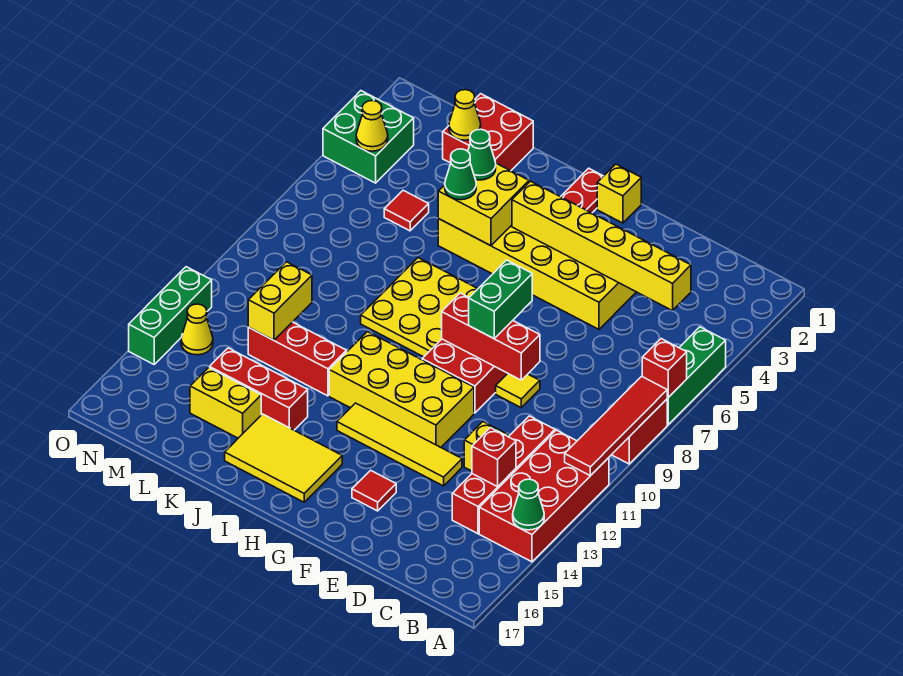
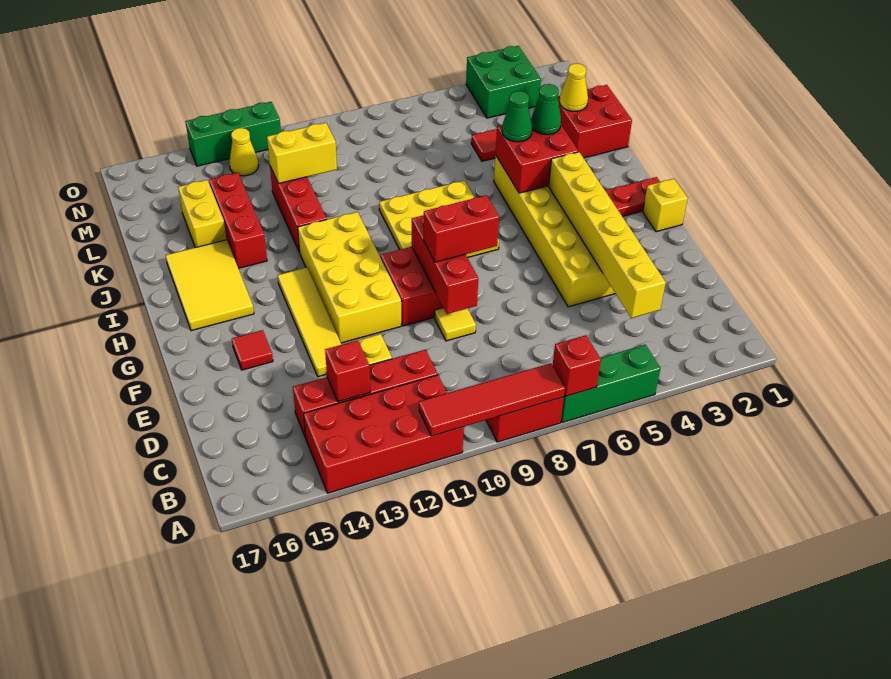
green cone A14 level 2 -> none
green brick F8:F9 level 3 -> red brick F8:F9 level 3
yellow brick I4:J5 level 2 -> red brick I4:J5 level 2
yellow cone N4 level 2 -> none

